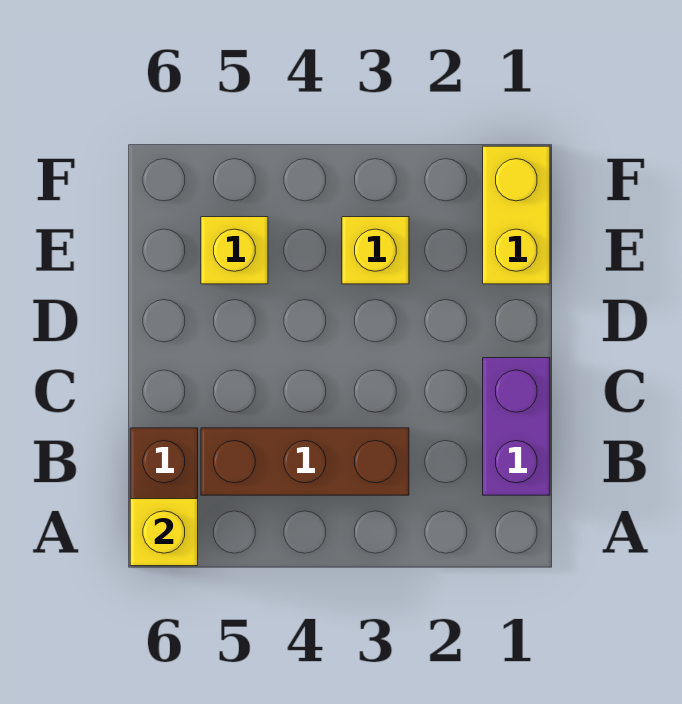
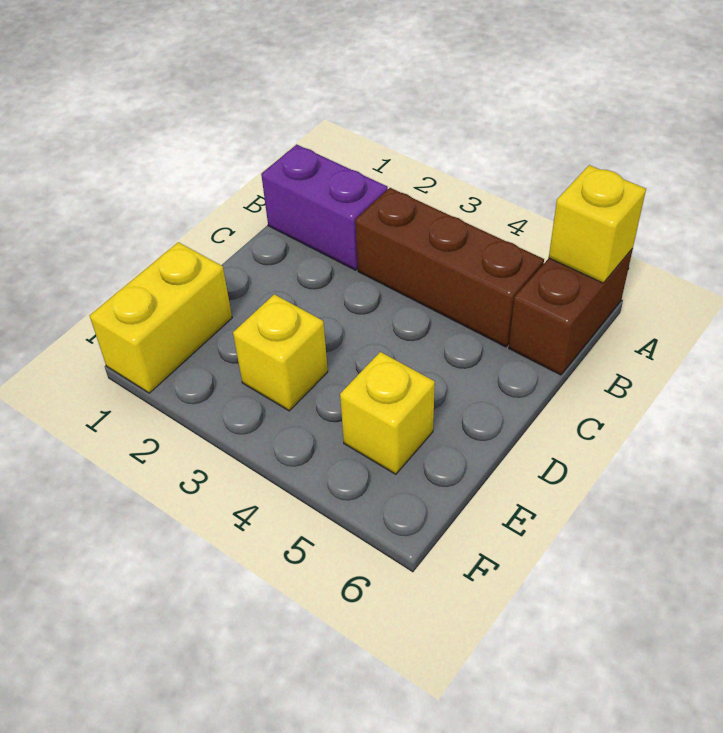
purple brick B1:C1 level 1 -> purple brick B1:B2 level 1

